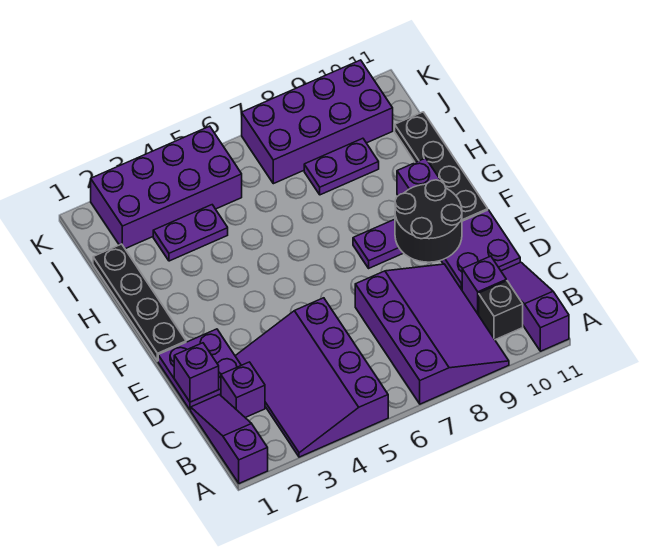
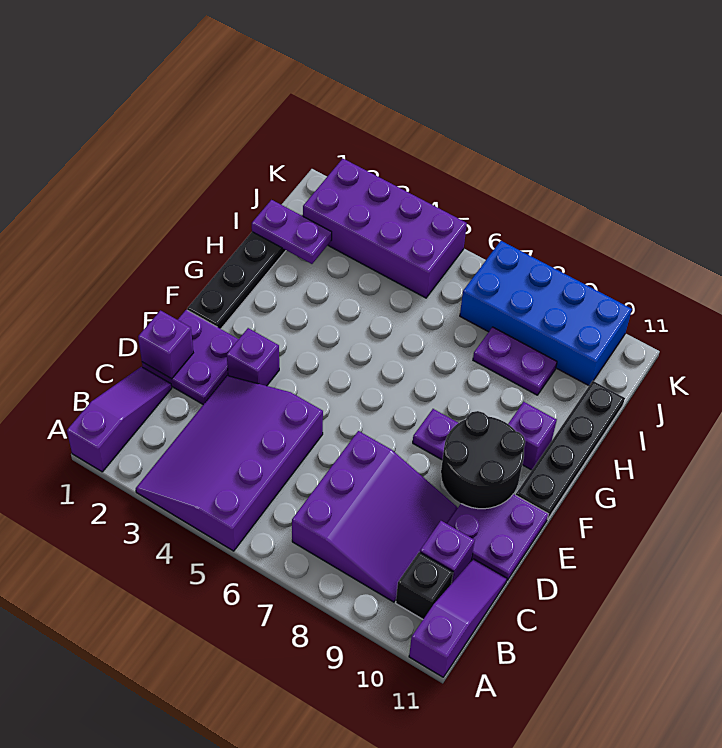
purple slope A7:D9 level 1 top 7 -> purple slope B7:D9 level 1 top 7
purple brick C2 level 1 -> purple brick E3 level 1
purple plate I3:I4 level 1 -> purple plate I1:I2 level 2
purple brick J7:K10 level 1 -> blue brick J7:K10 level 1

